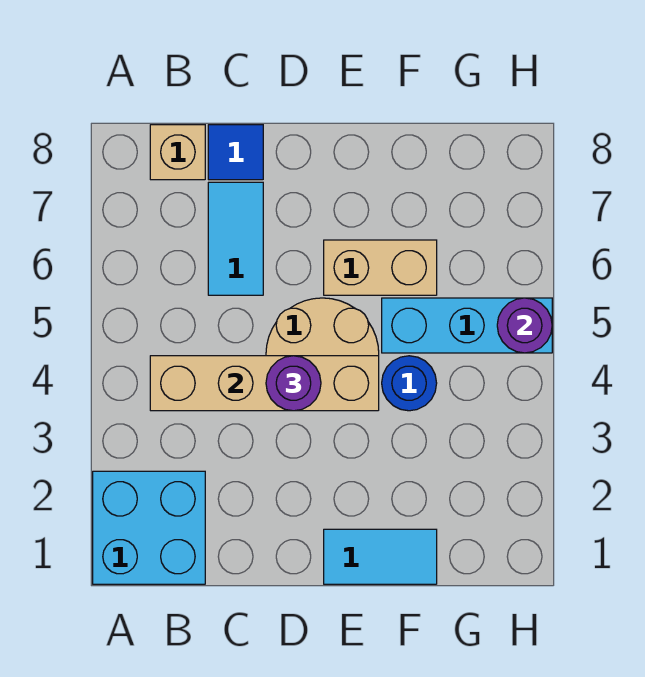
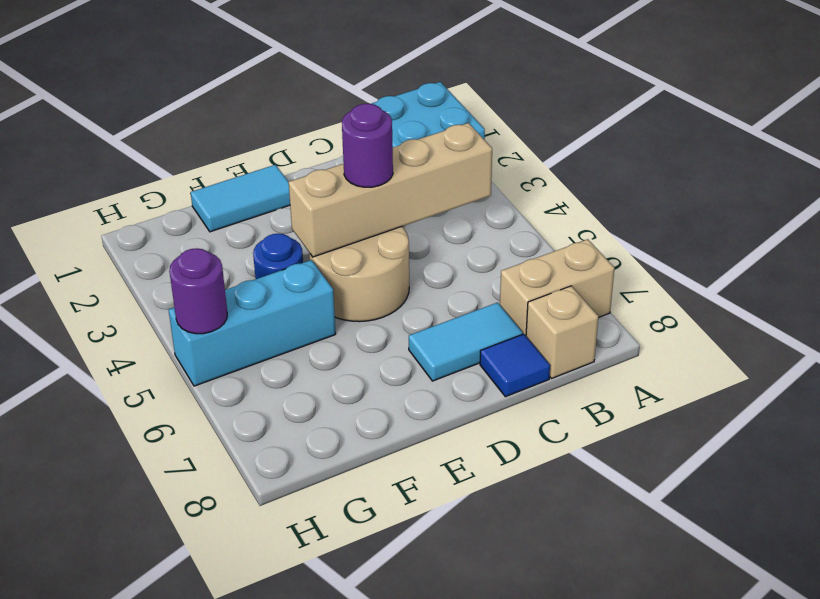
cyan tile C6:C7 level 1 -> cyan tile C7:D7 level 1
tan brick E6:F6 level 1 -> tan brick A7:B7 level 1

